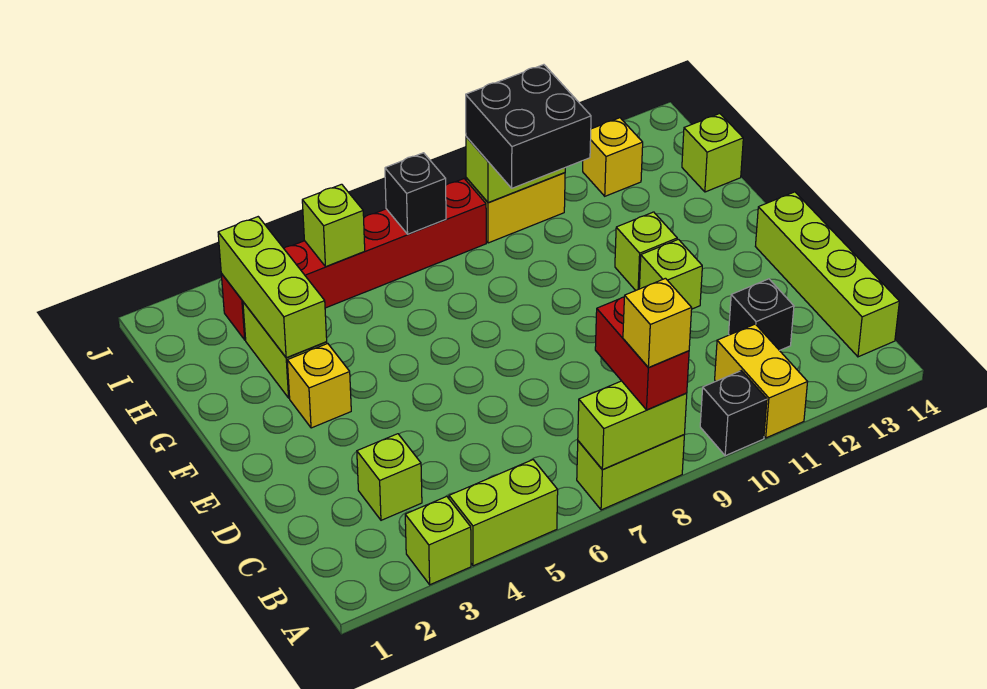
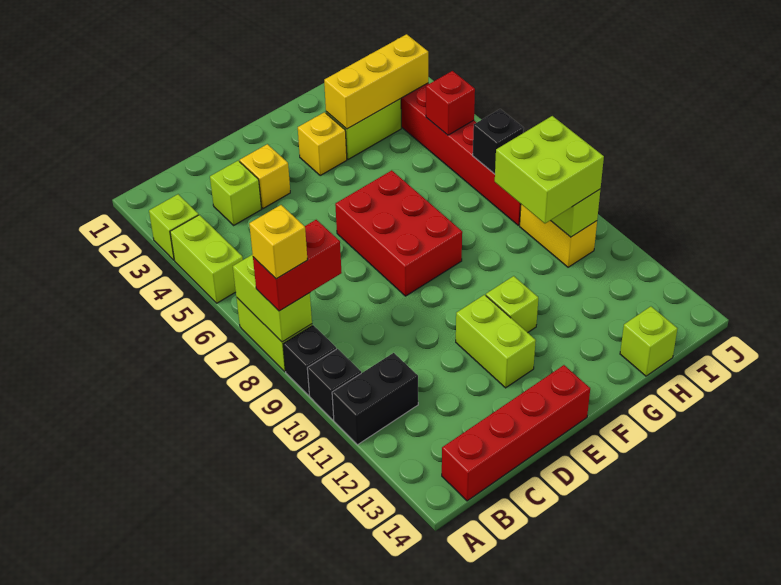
yellow brick A11:B11 level 1 -> black brick A11:B11 level 1
lime brick B14:E14 level 1 -> red brick B14:E14 level 1
black brick C12 level 1 -> black brick A9 level 1
none -> red brick E6:F8 level 1
lime brick E11 level 1 -> lime brick E11:E12 level 1
lime brick G3:I3 level 2 -> yellow brick G3:I3 level 2
black brick H9:I10 level 3 -> lime brick H9:I10 level 3
lime brick I5 level 2 -> red brick I5 level 2
yellow brick I12 level 1 -> yellow brick D3 level 1

